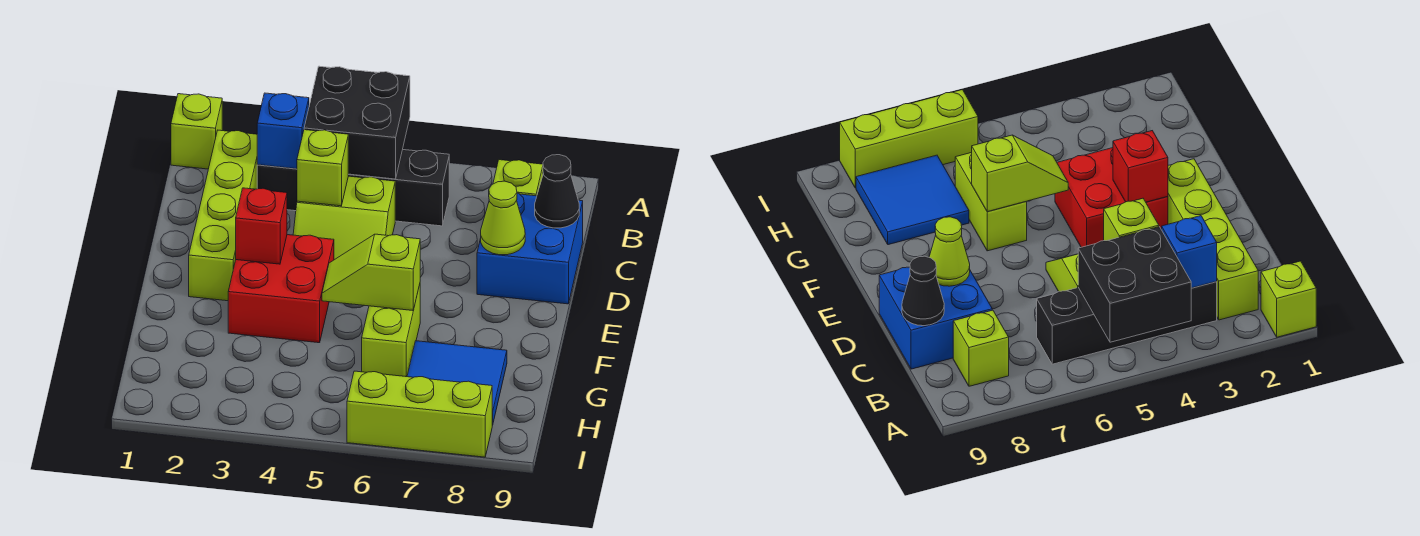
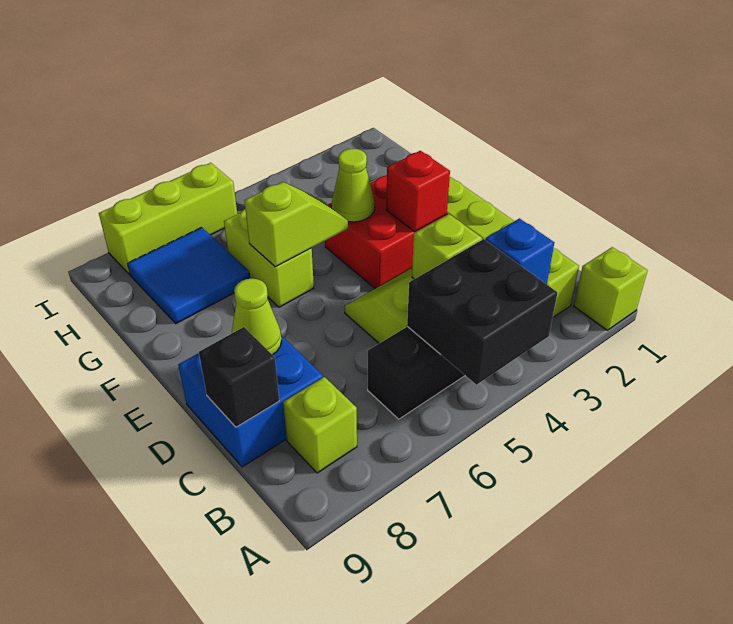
black cone C9 level 2 -> black brick C9 level 2
none -> lime cone F4 level 2

